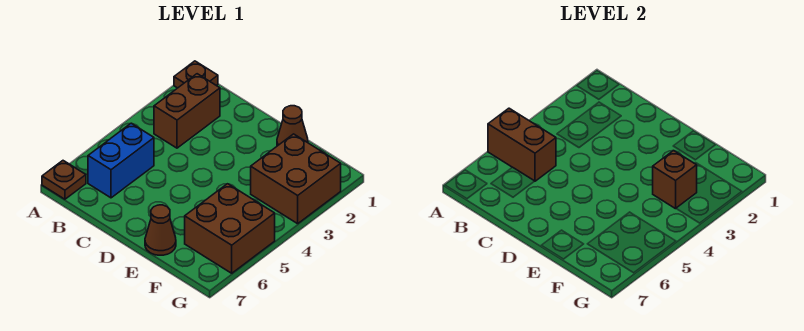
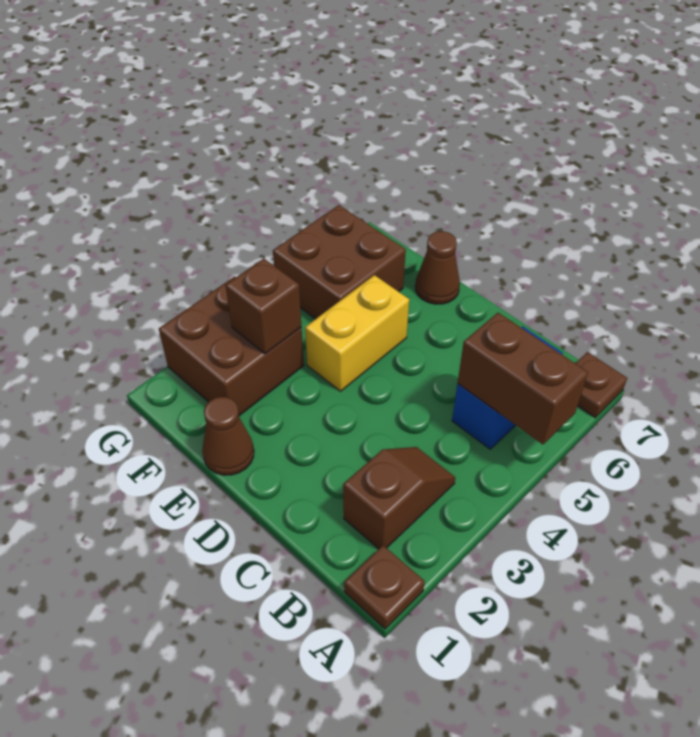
brown brick B2:B3 level 1 -> brown slope B2:B3 level 1 top 2
none -> yellow brick E4:E5 level 1

